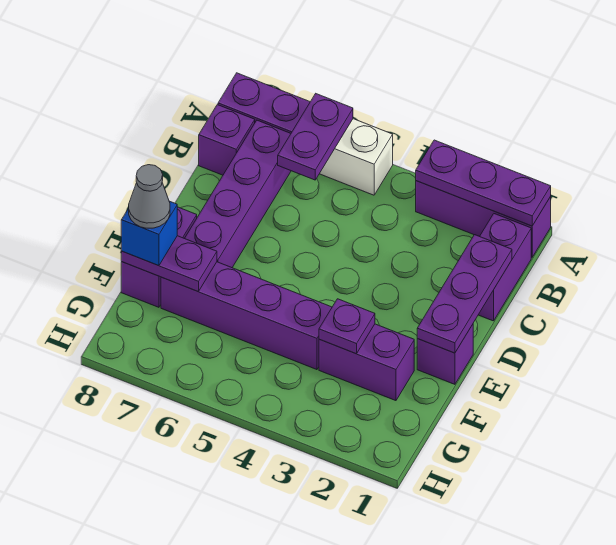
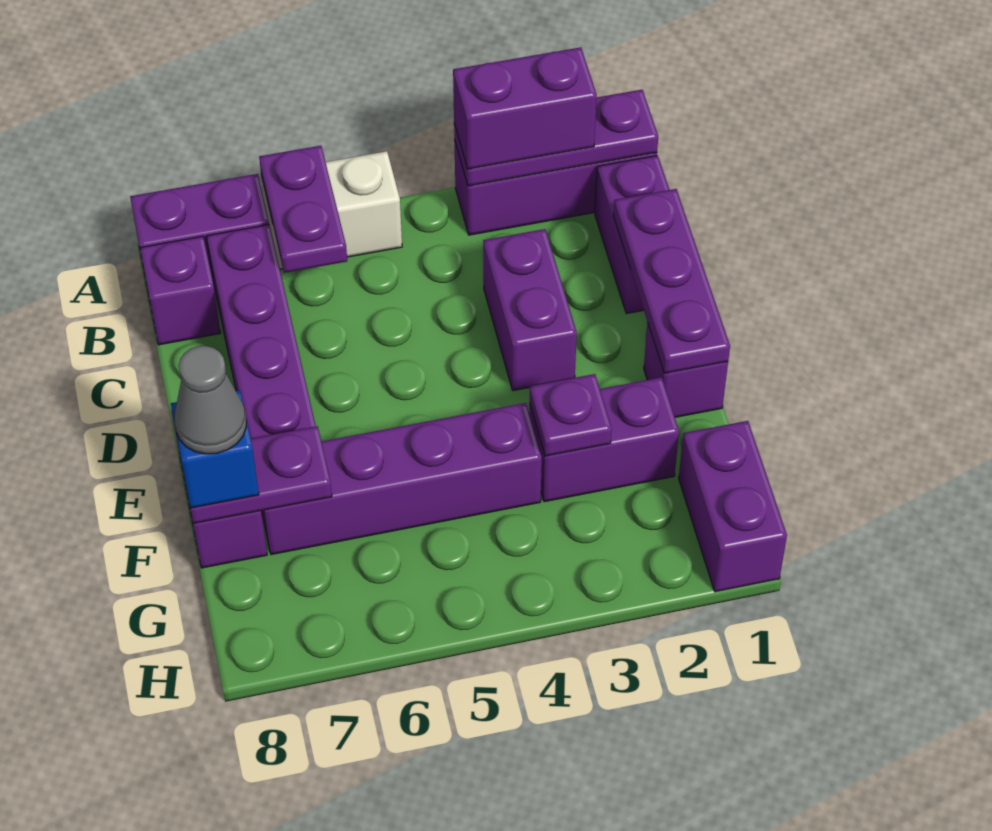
none -> purple brick A2:A3 level 3
none -> purple brick C3:D3 level 1
none -> purple brick G1:H1 level 1

